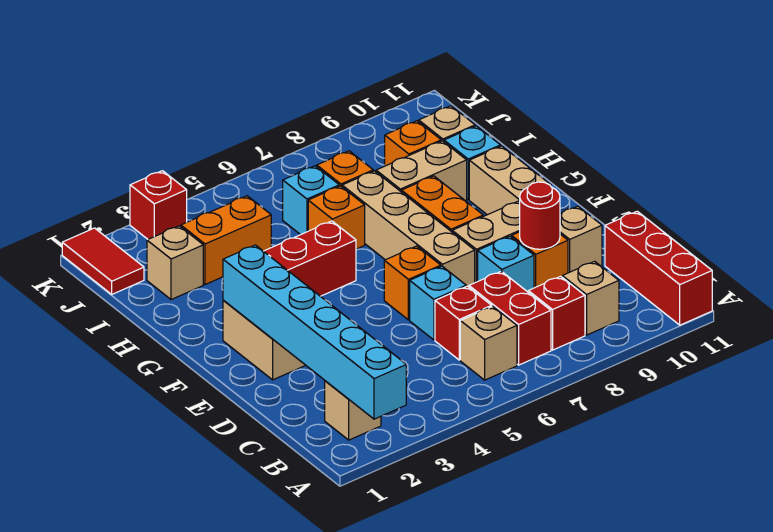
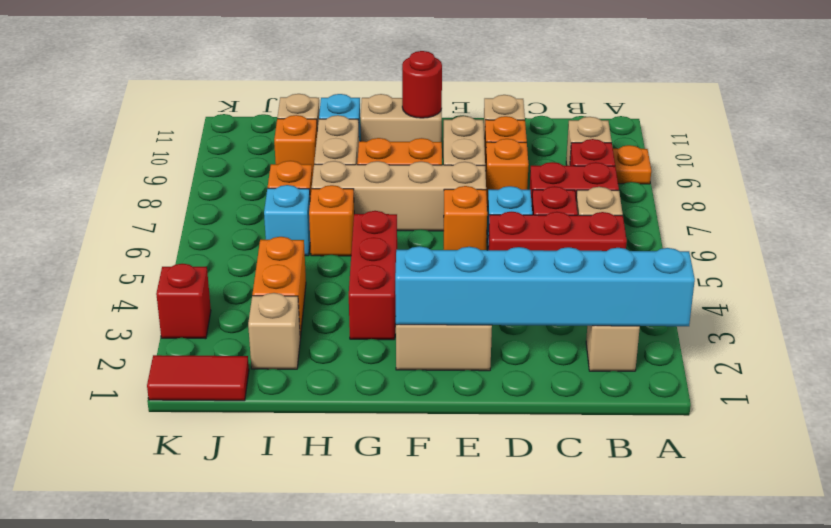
none -> orange plate A9 level 1
red brick A11:C11 level 1 -> red brick B5:D5 level 1
cyan brick D8 level 1 -> orange brick D8 level 1
red round brick D9 level 2 -> red round brick F10 level 2

